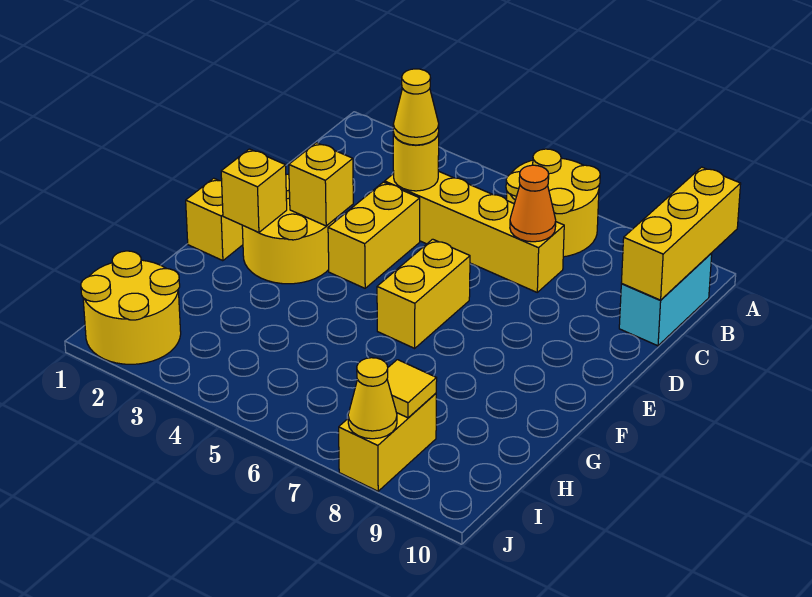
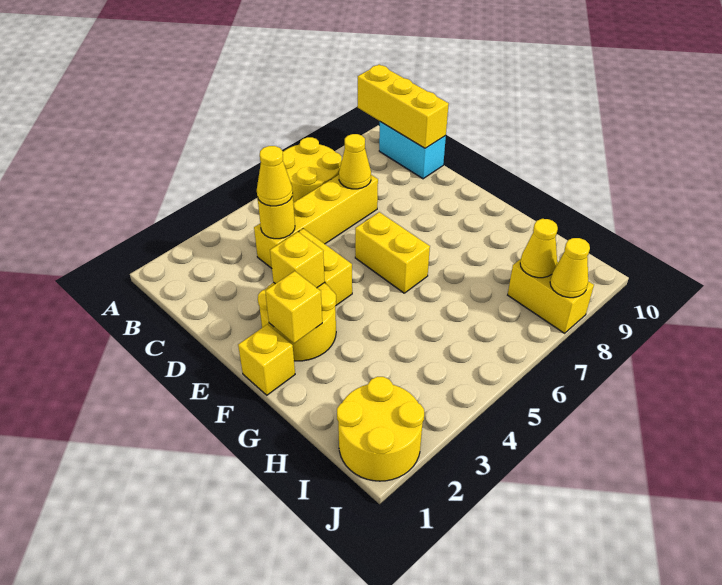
orange cone C7 level 2 -> yellow cone C7 level 2
yellow tile I8 level 2 -> yellow cone I8 level 2

